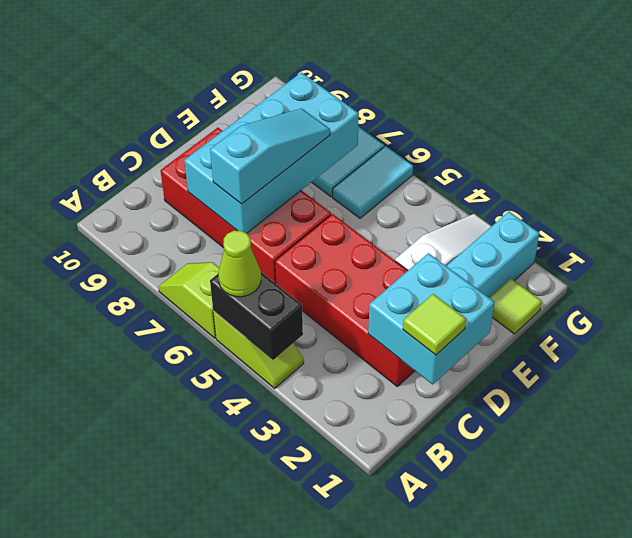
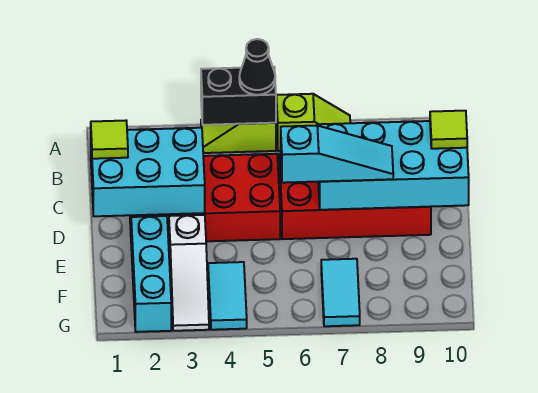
lime cone A5 level 3 -> black cone A5 level 3
cyan brick C1:D2 level 2 -> cyan brick C1:D3 level 2
cyan brick C7:F8 level 2 -> cyan brick C7:D10 level 2
cyan slope C7:E7 level 3 top C -> cyan slope D6:D8 level 3 top 6
lime tile F1 level 1 -> lime tile C10 level 3
cyan tile F6:G6 level 1 -> cyan tile F4:G4 level 1

